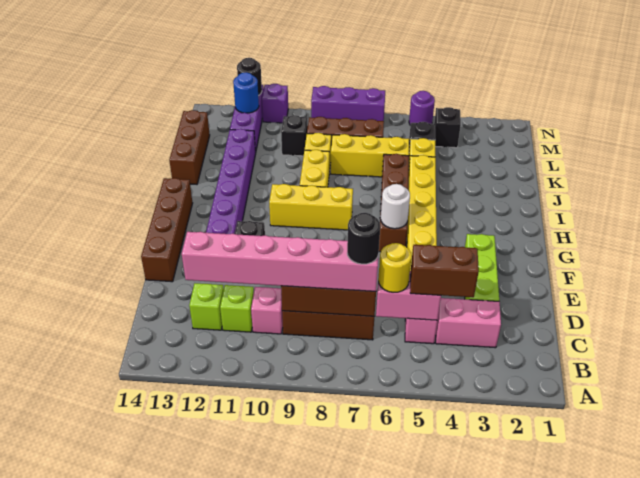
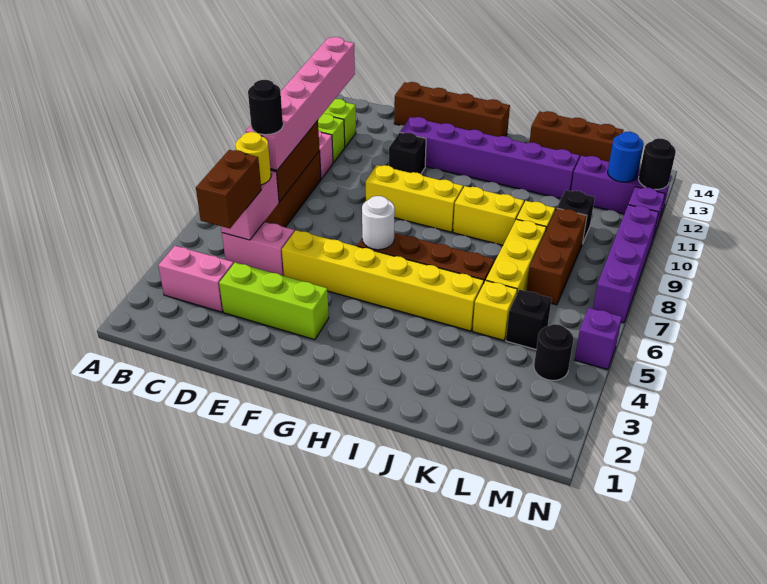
pink brick C3:C4 level 1 -> pink brick B3:C3 level 1
yellow brick H8:H10 level 1 -> yellow brick F9:H9 level 1
black brick M4 level 1 -> black round brick M4 level 1
purple round brick N5 level 1 -> purple brick N5 level 1
purple brick N7:N9 level 1 -> purple brick N7:N10 level 1

